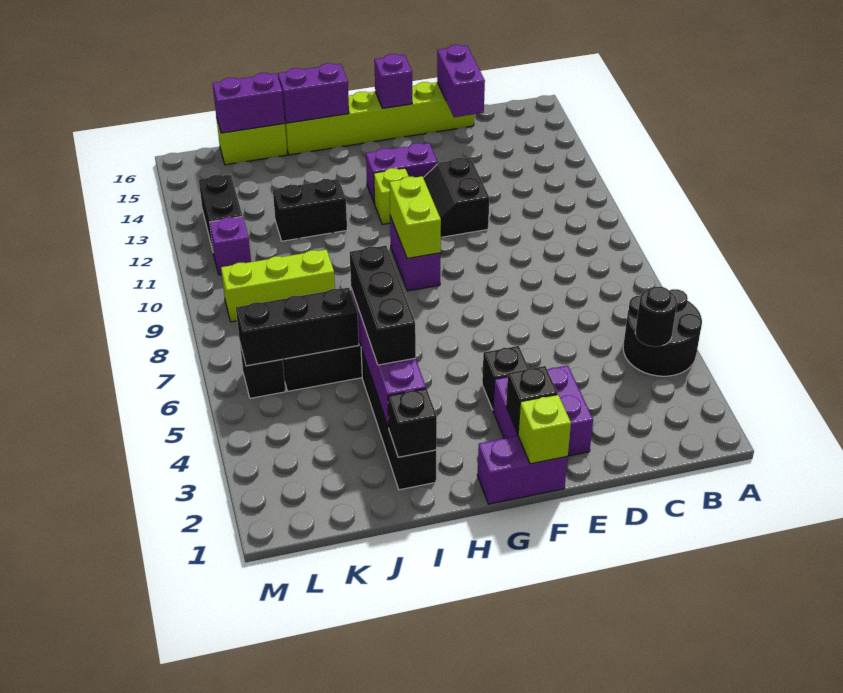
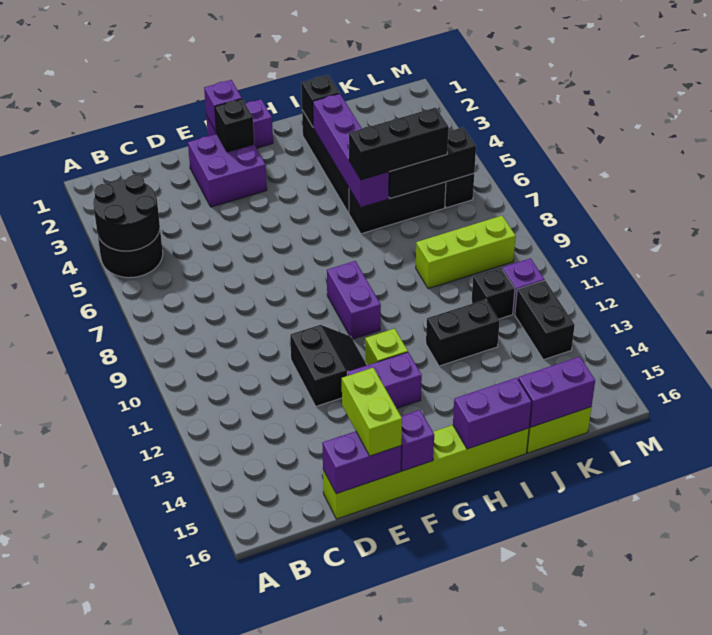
black round brick B4 level 2 -> black round brick A4:B5 level 2
purple brick D15:D16 level 2 -> purple brick D16:E16 level 2
lime brick F1 level 2 -> purple brick F1 level 2
black brick F4 level 1 -> black brick K11 level 1
lime brick G9:G10 level 2 -> lime brick E15:E16 level 3
black brick I4:I6 level 3 -> black brick I6:K6 level 3

